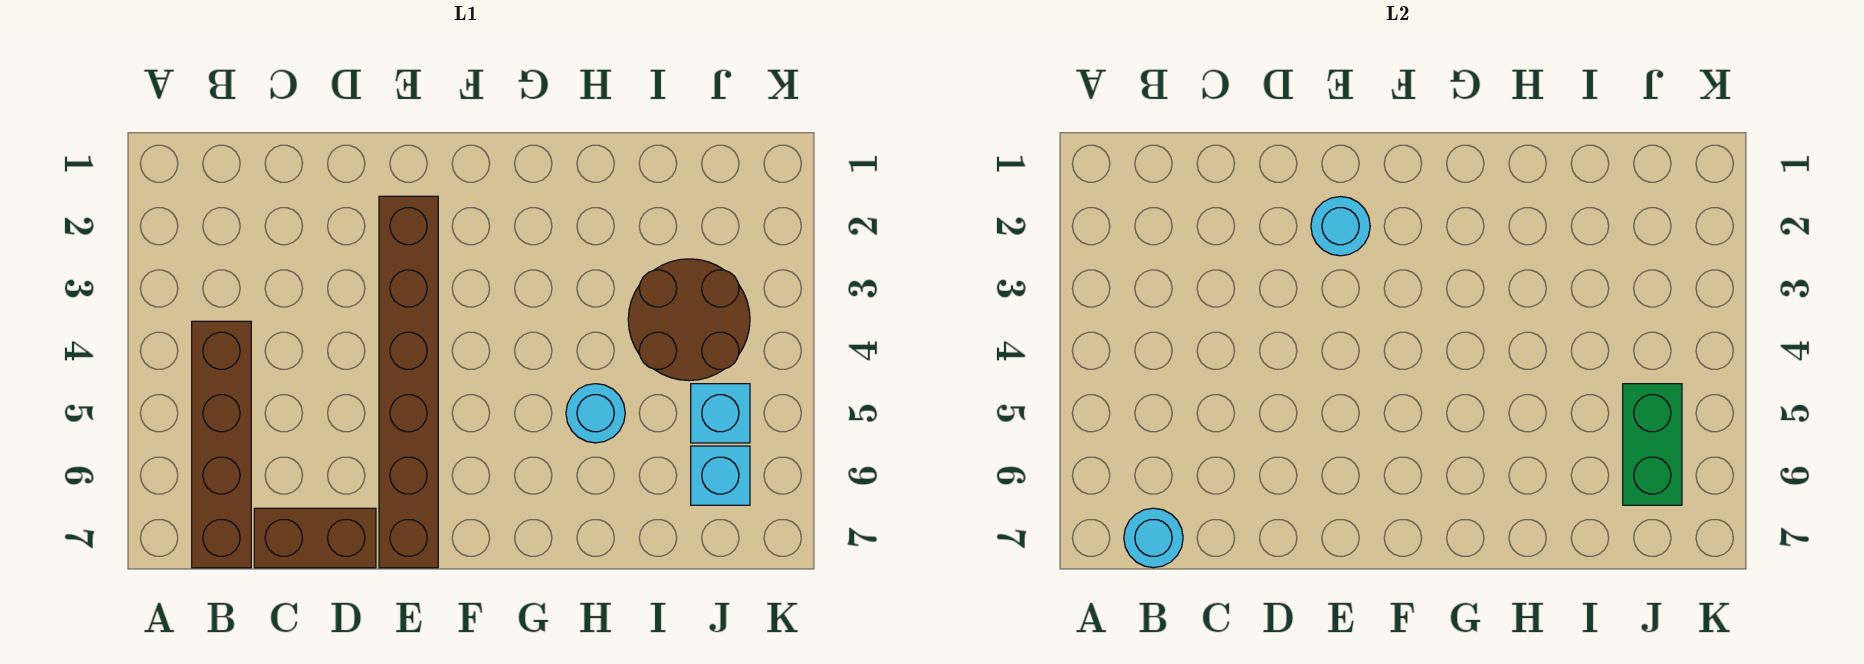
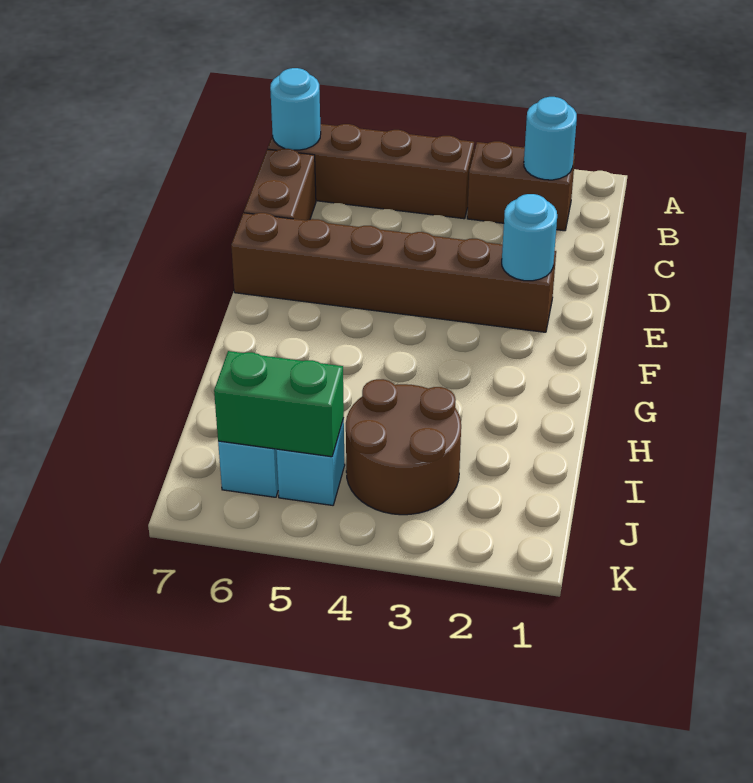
none -> brown brick B2:B3 level 1
cyan round brick H5 level 1 -> cyan round brick B2 level 2

